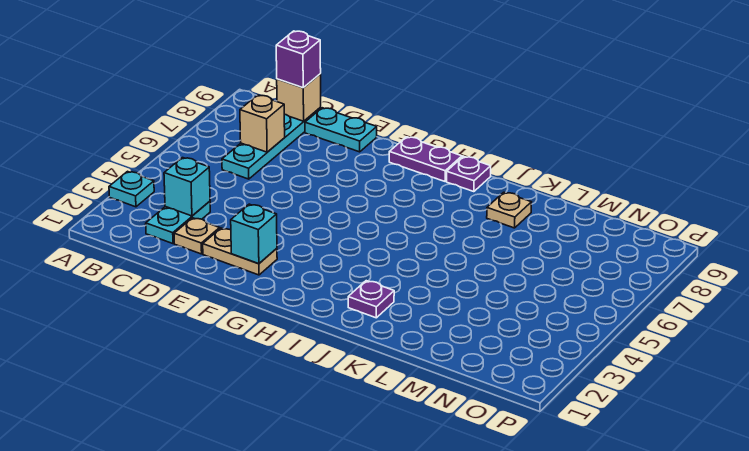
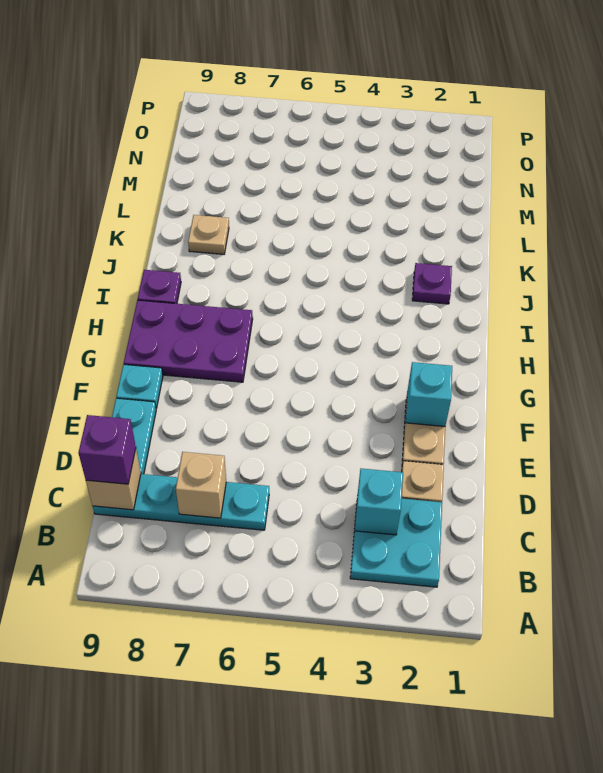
cyan plate A3 level 1 -> cyan plate F9 level 1
cyan plate C2:C3 level 1 -> cyan plate B2:C3 level 1
purple plate G9:H9 level 1 -> purple plate G7:H9 level 1

